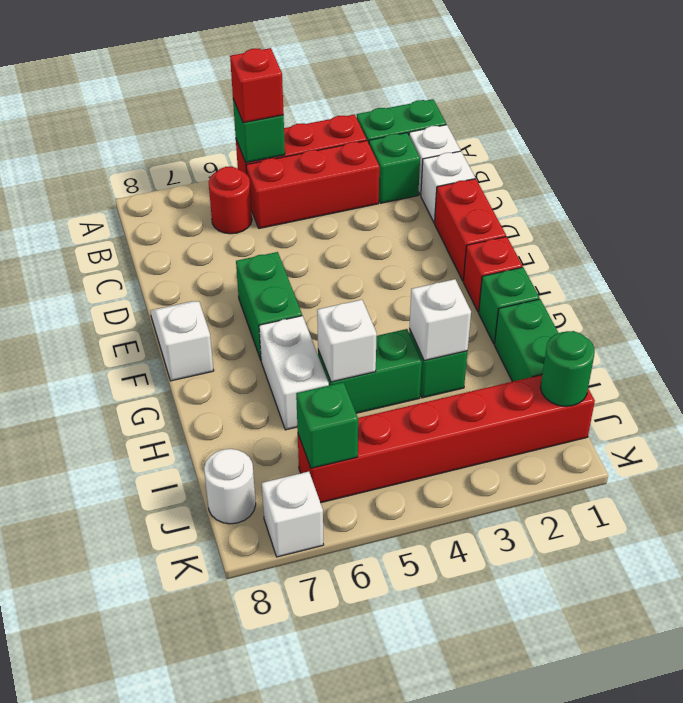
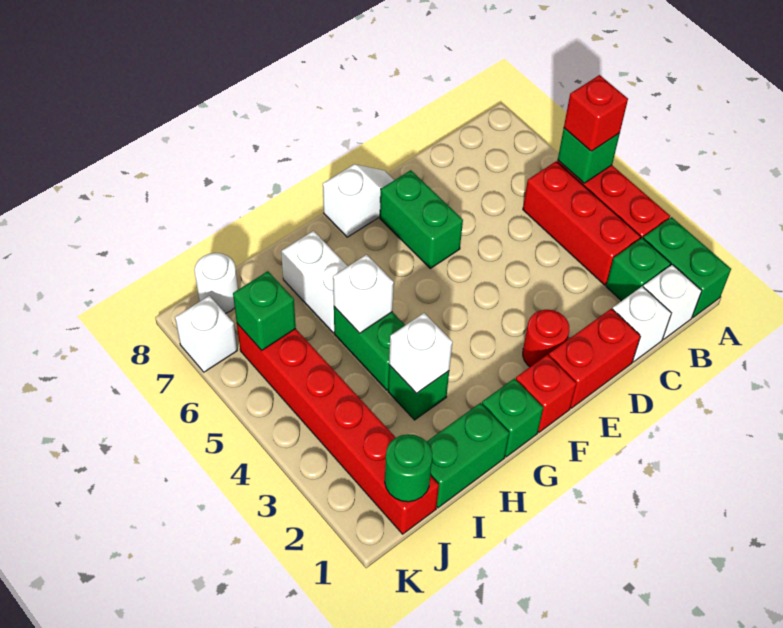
red round brick B6 level 1 -> red round brick E2 level 1
green brick E6:F6 level 1 -> green brick E6:E7 level 1
white brick G6:H6 level 1 -> white brick H6:H7 level 1

